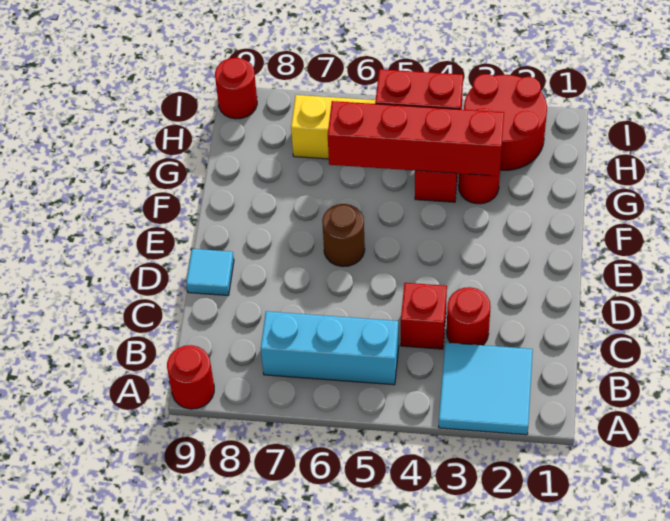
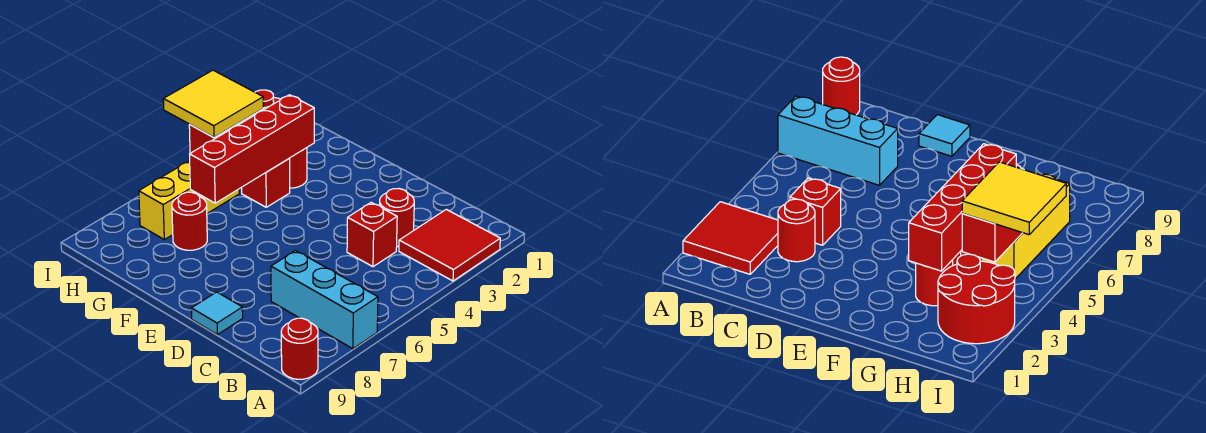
cyan tile A2:B3 level 1 -> red tile A2:B3 level 1
cyan brick B5:B7 level 1 -> cyan brick A7:C7 level 1
brown round brick E6 level 1 -> none
none -> yellow tile H4:I5 level 3
red round brick I9 level 1 -> red round brick G7 level 1

